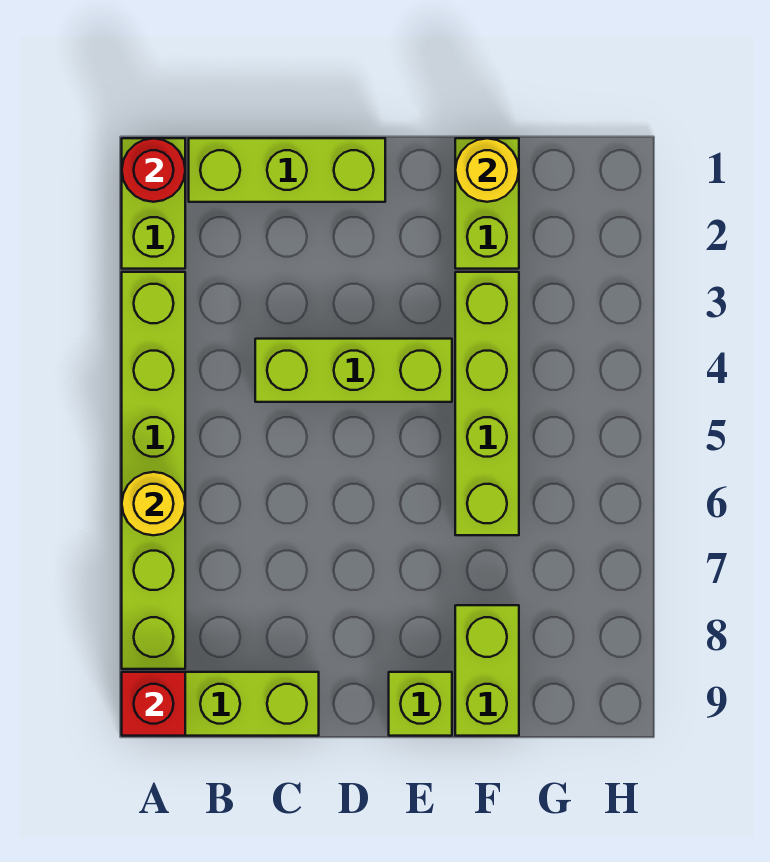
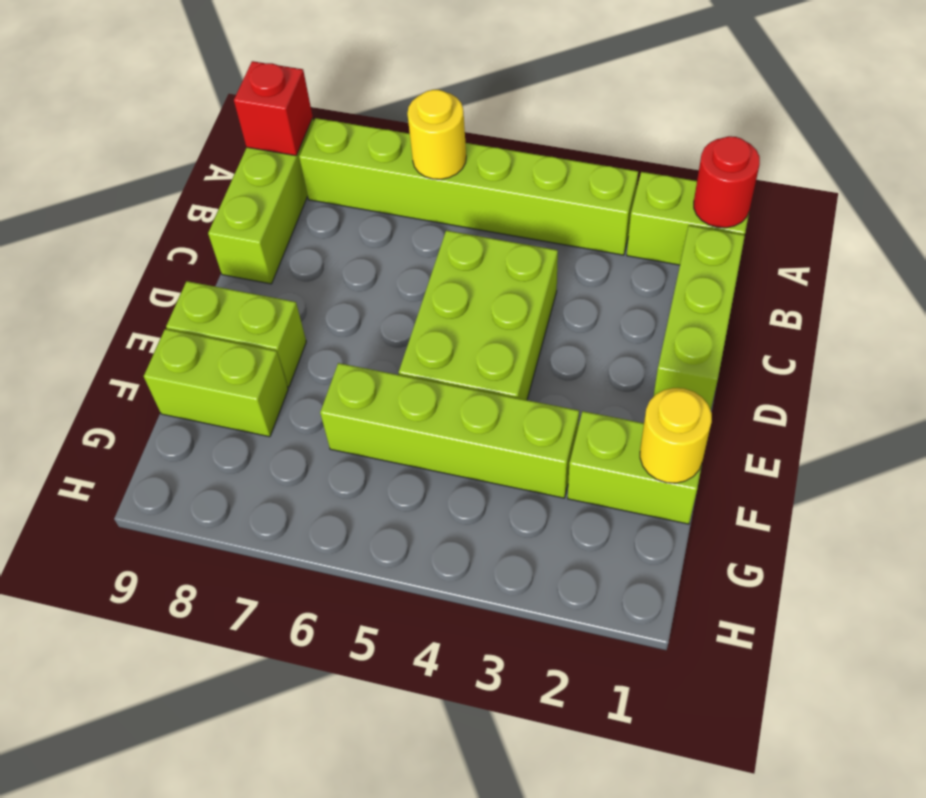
lime brick C4:E4 level 1 -> lime brick C4:E5 level 1
lime brick E9 level 1 -> lime brick E8:E9 level 1

